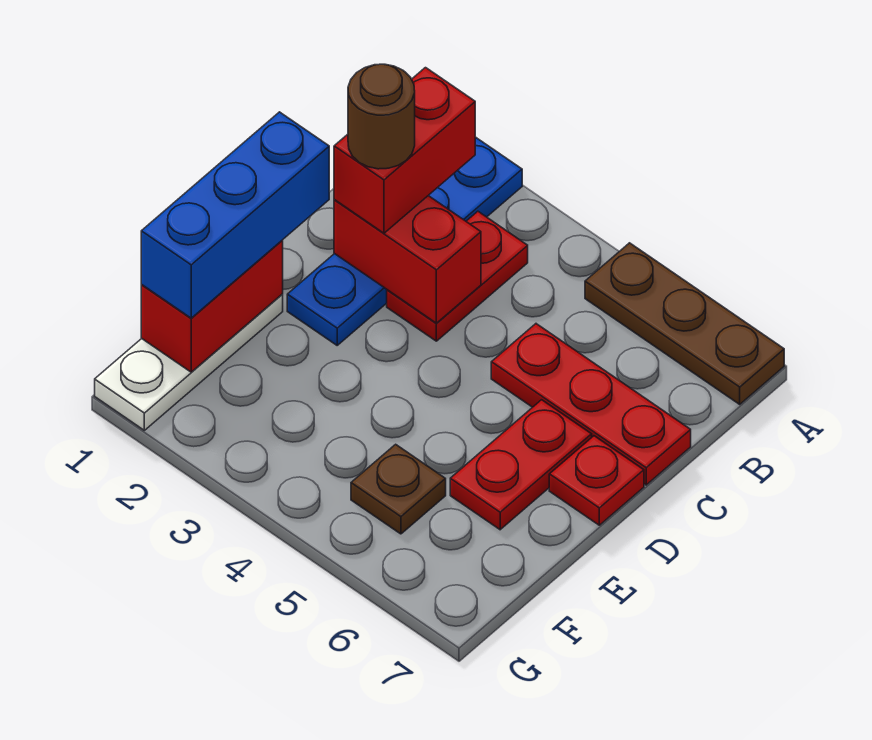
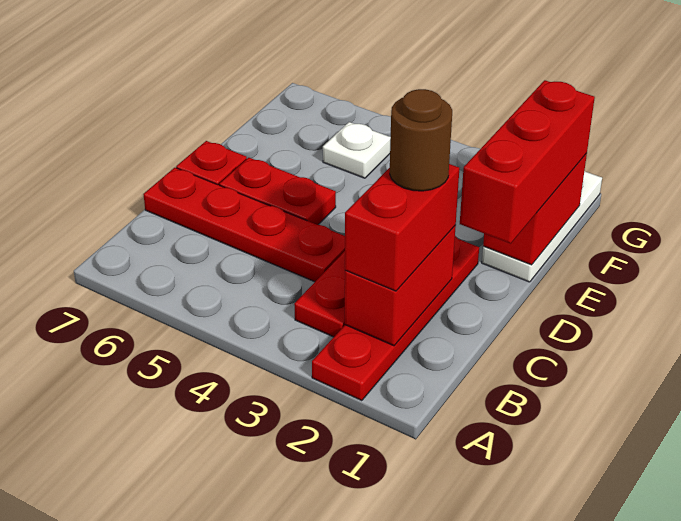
blue plate A2:D2 level 1 -> red plate A2:D2 level 1
brown plate A5:A7 level 1 -> none
red brick C2:C3 level 2 -> red brick B2:C2 level 2
red plate C5:C7 level 1 -> red plate C4:C7 level 1
blue brick D1:F1 level 3 -> red brick D1:F1 level 3
red plate D6:E6 level 1 -> red plate D5:D6 level 1
brown plate F5 level 1 -> white plate F5 level 1

